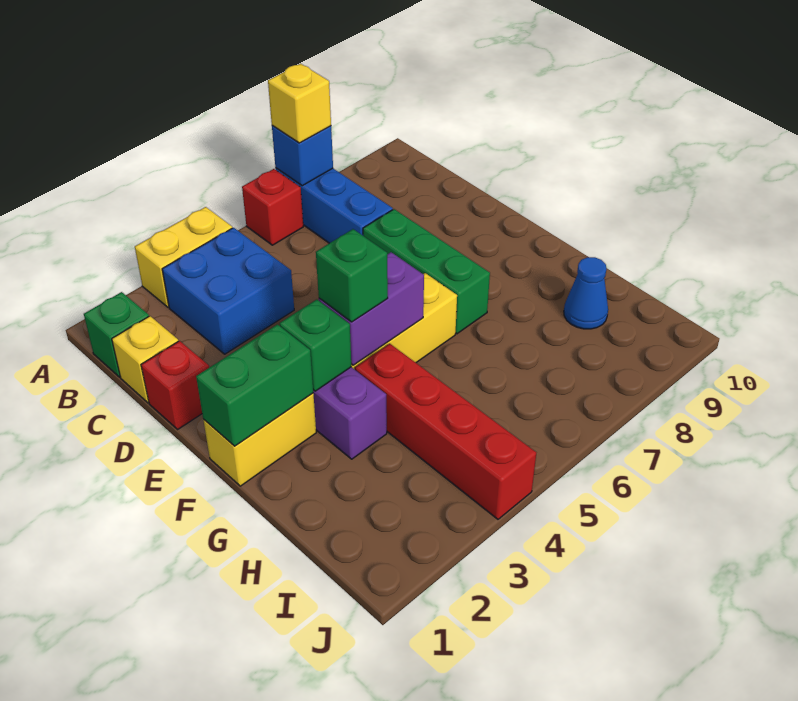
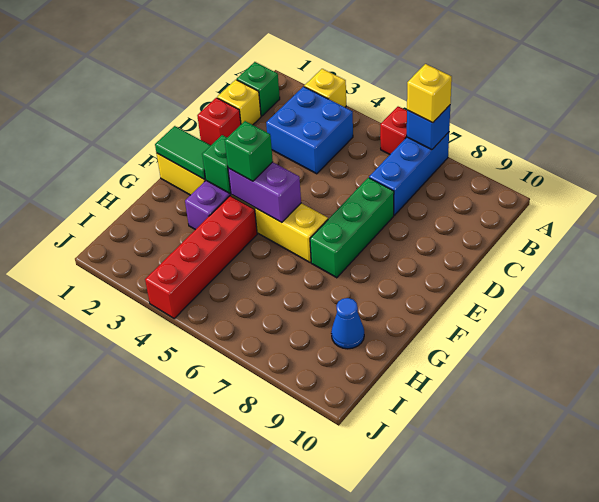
yellow brick A3:A4 level 1 -> yellow brick A3 level 1
green brick F1:F2 level 2 -> green tile F1:F2 level 2

